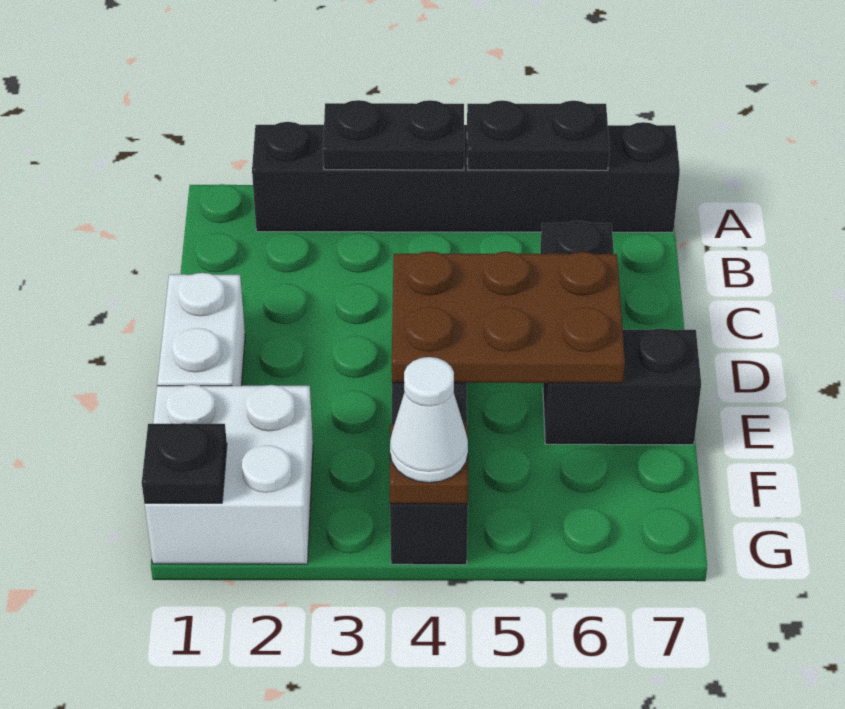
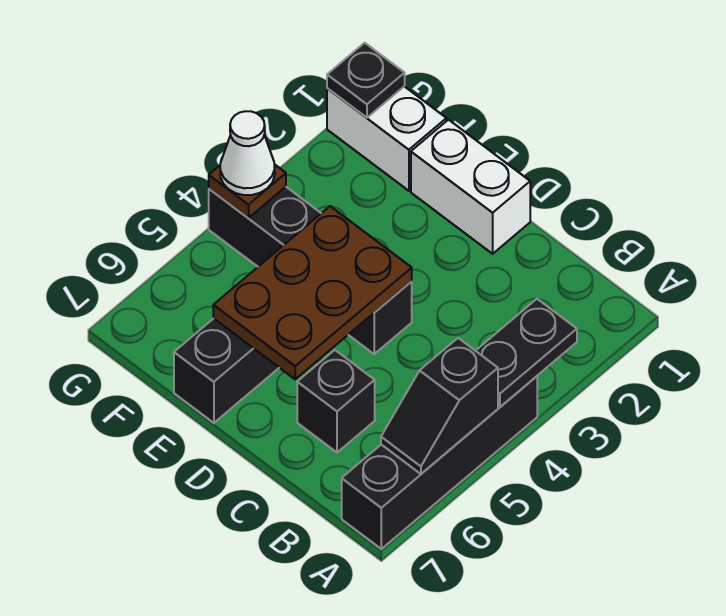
black brick A2:A7 level 1 -> black brick A4:A7 level 1
black plate A5:A6 level 2 -> black slope A5:A6 level 2 top 5
white brick F1:G2 level 1 -> white brick F1:G1 level 1

